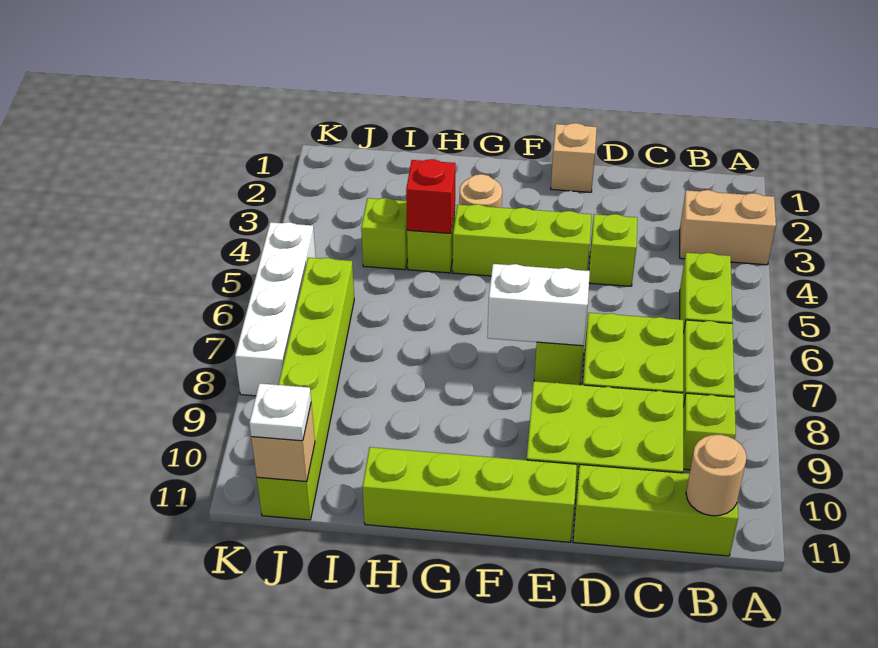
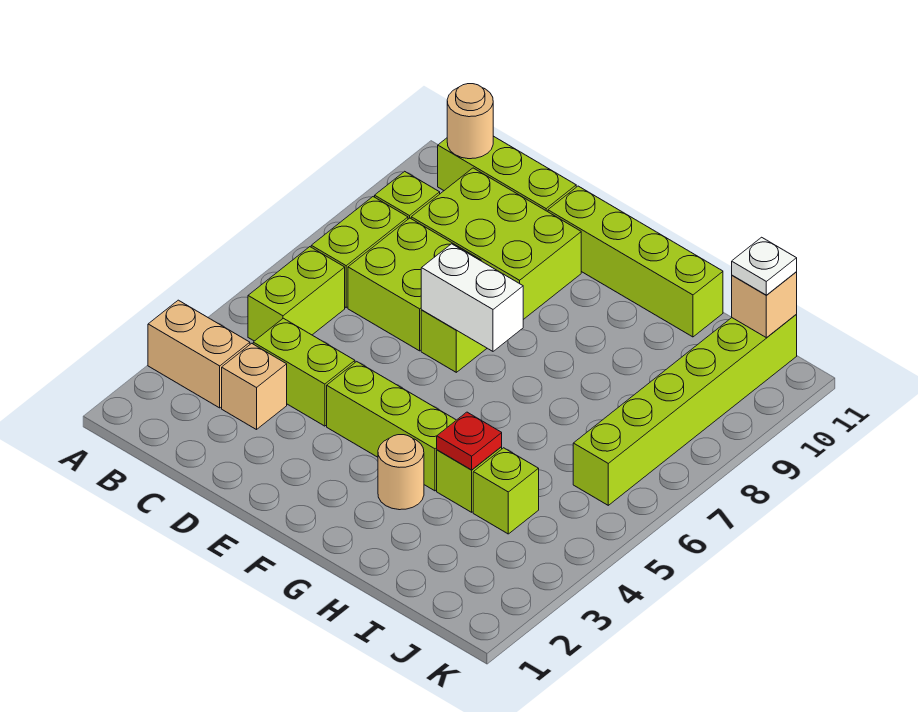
lime brick D4 level 1 -> lime brick C4:D4 level 1
tan brick E1 level 1 -> tan brick C3 level 1
red brick H4 level 2 -> red plate H4 level 2
white brick K5:K8 level 1 -> none

